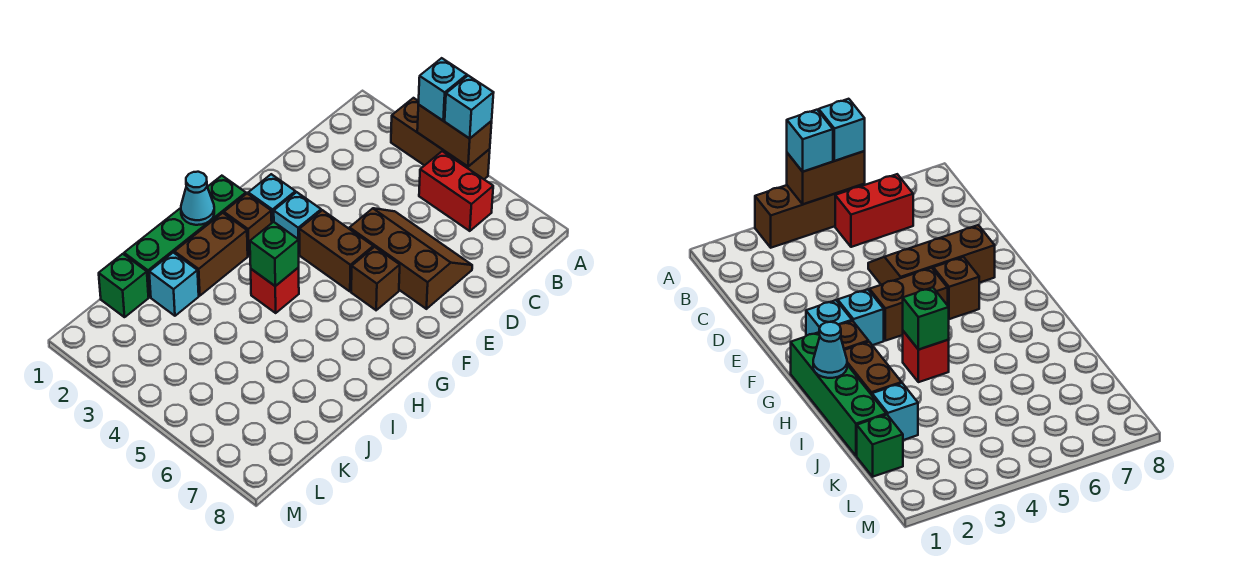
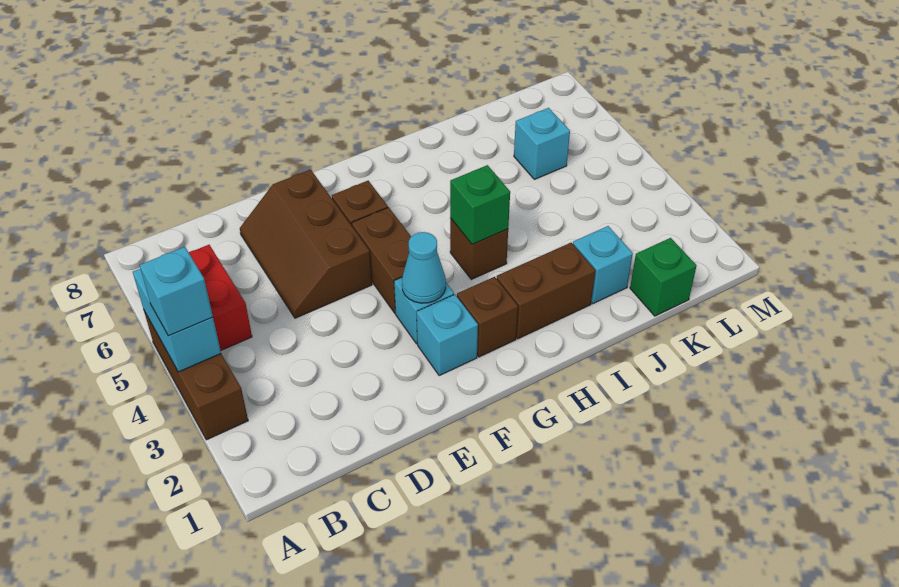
brown brick A4:A5 level 2 -> cyan brick A4:A5 level 2
cyan brick A5 level 3 -> cyan brick K6 level 1
green brick G1:J1 level 1 -> none
cyan cone H1 level 2 -> cyan cone F3 level 2
red brick H4 level 1 -> brown brick H4 level 1

